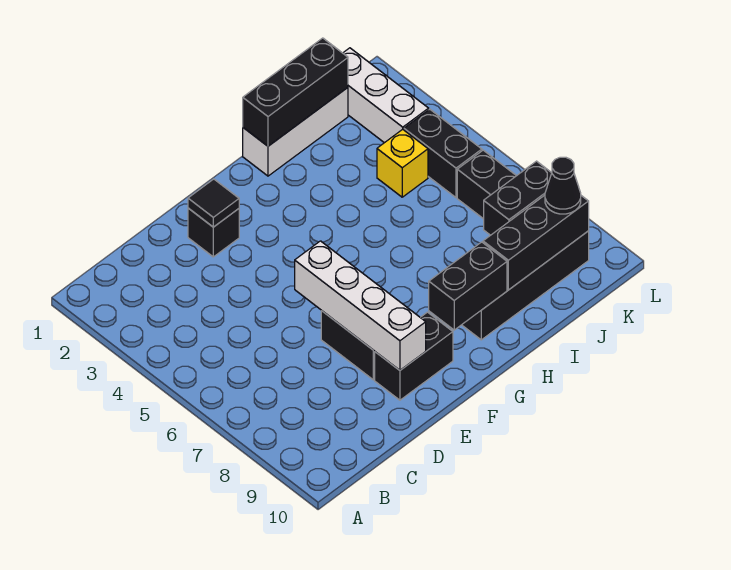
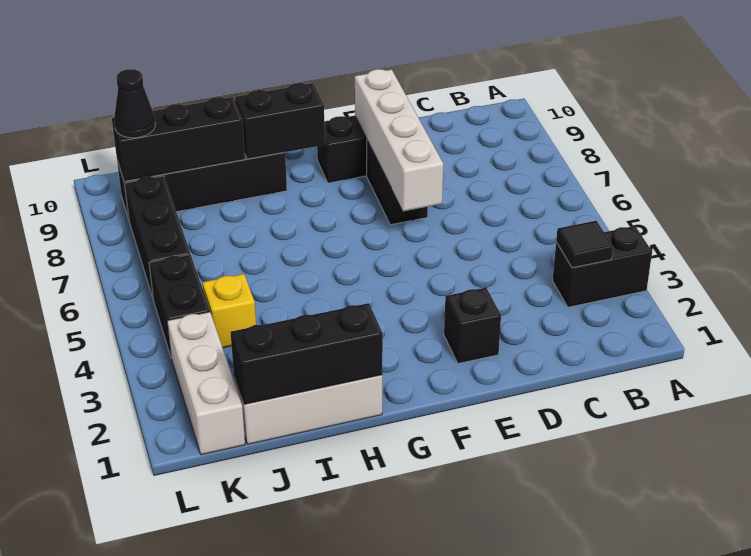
black tile E2 level 2 -> black tile B3 level 2
black brick J8:K8 level 2 -> black brick A3:B3 level 1

